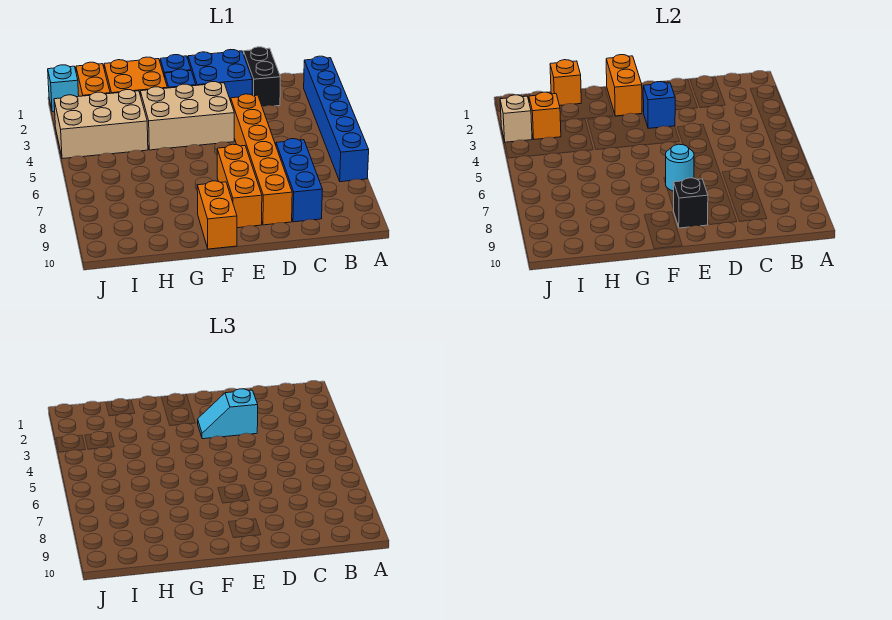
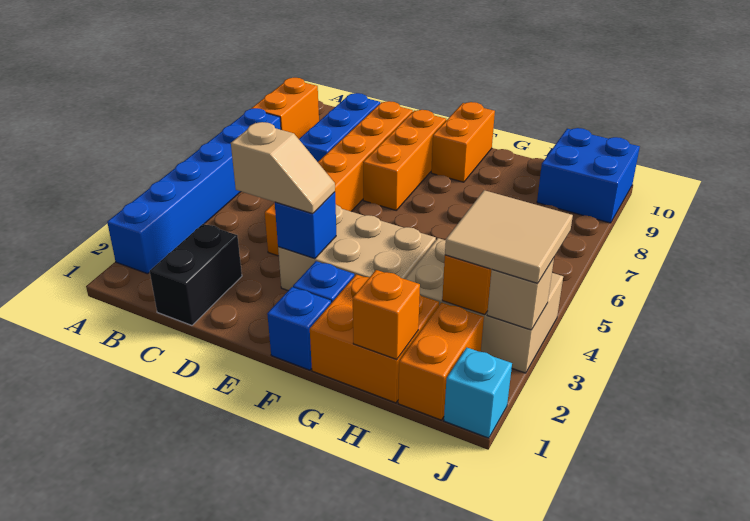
blue brick D1:E2 level 1 -> blue brick I9:J10 level 1
cyan slope D3:E3 level 3 top D -> tan slope D3:E3 level 3 top D
cyan round brick E7 level 2 -> none
black brick E9 level 2 -> none
orange brick F1:F2 level 2 -> orange brick A8:A9 level 1
none -> tan tile I3:J4 level 3

